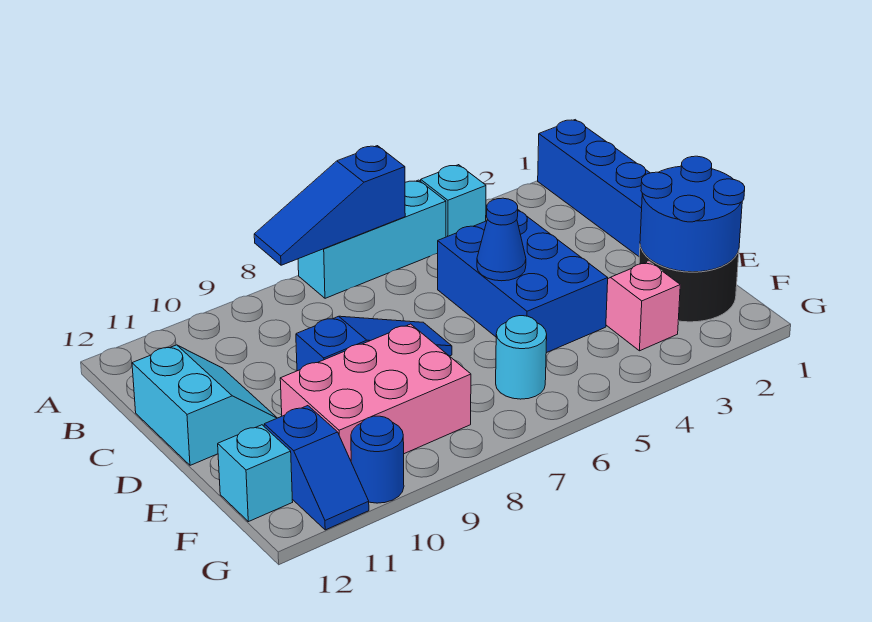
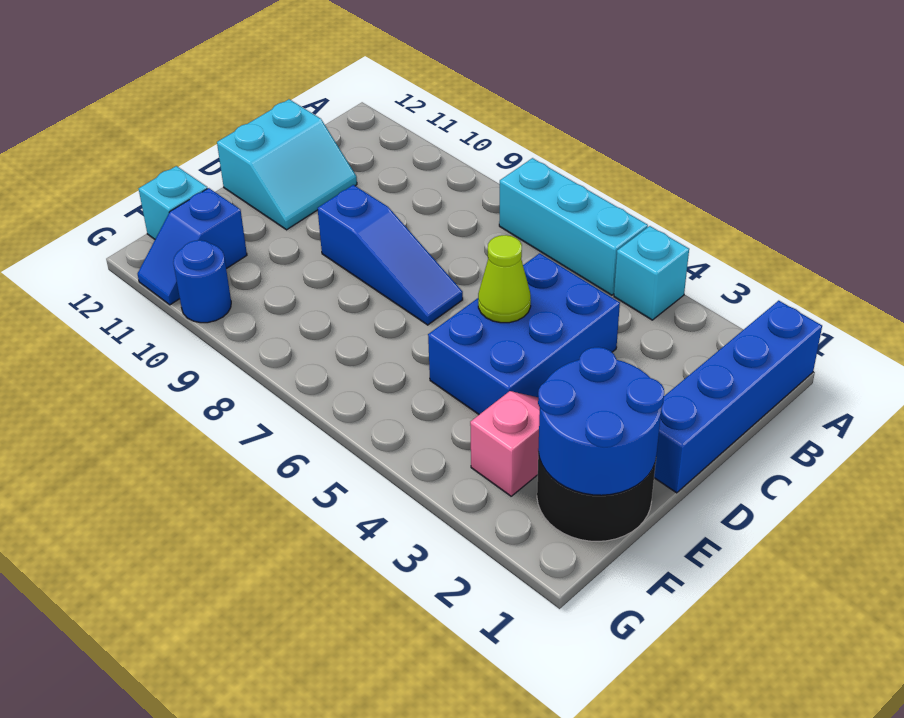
blue slope A6:A8 level 2 top 6 -> none
blue cone D5 level 2 -> lime cone D5 level 2
pink brick E8:F10 level 1 -> none
cyan round brick F6 level 1 -> none

